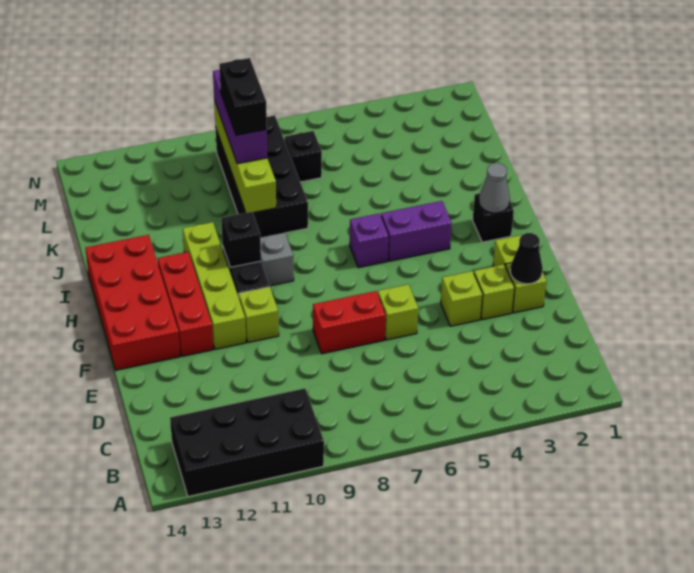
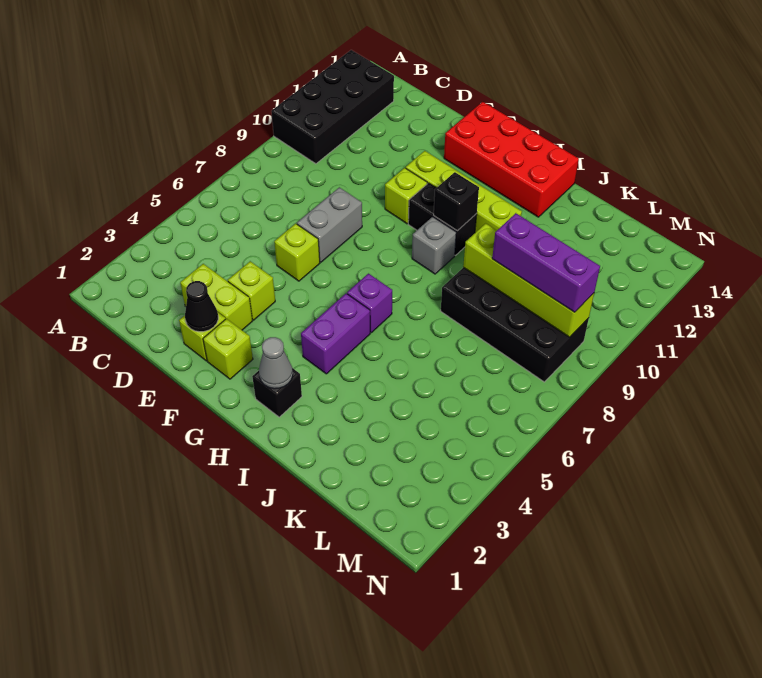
lime brick E3 level 1 -> lime brick D3:E3 level 1
red brick E7:E8 level 1 -> grey brick E7:E8 level 1
red brick F12:H12 level 1 -> none
black brick K9:L9 level 4 -> none
black brick L7 level 1 -> none

